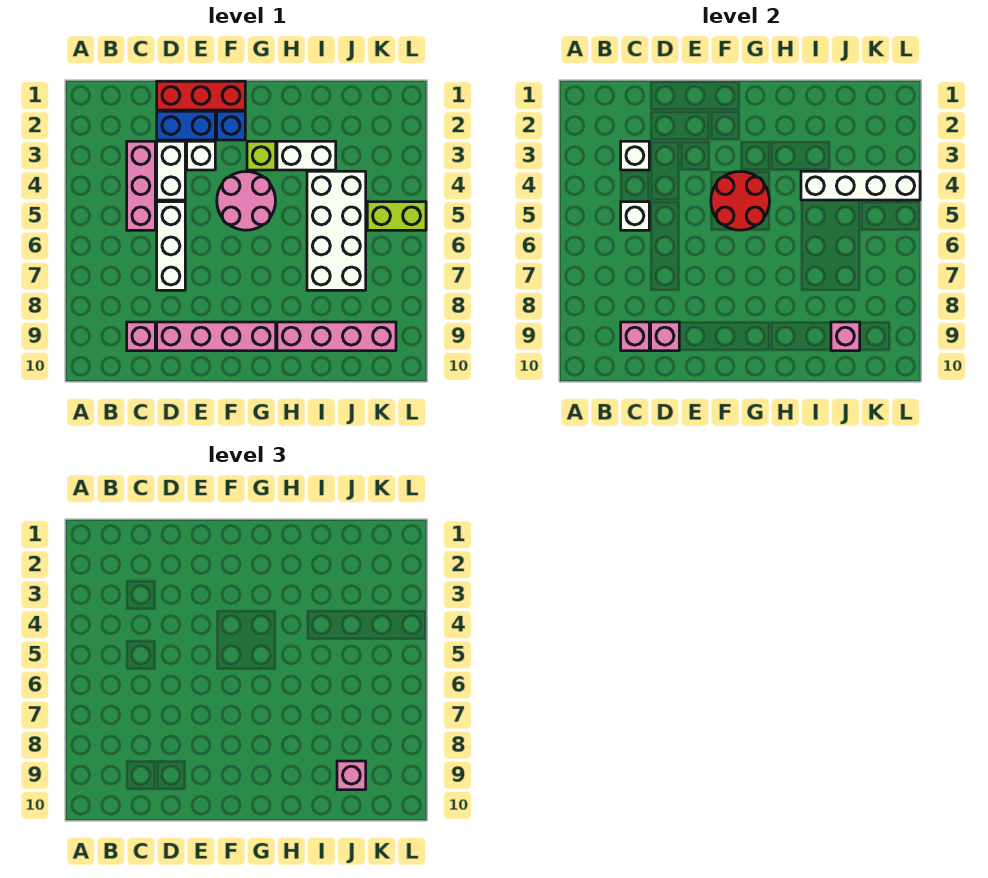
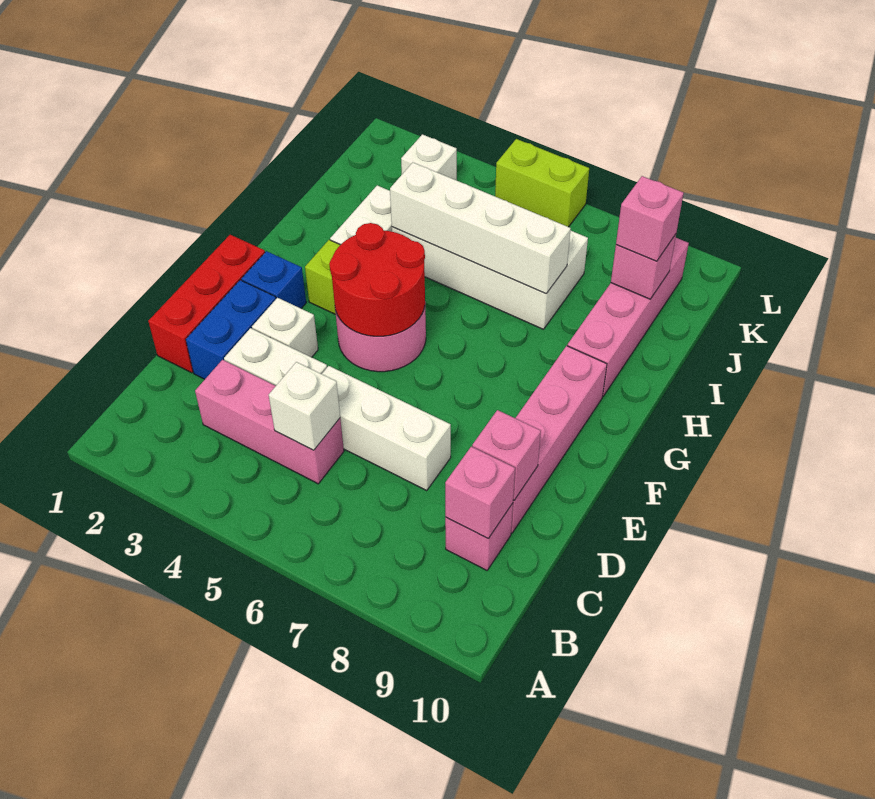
white brick C3 level 2 -> white brick K3 level 1
white brick I4:L4 level 2 -> white brick I4:I7 level 2
lime brick K5:L5 level 1 -> lime brick L5:L6 level 1

